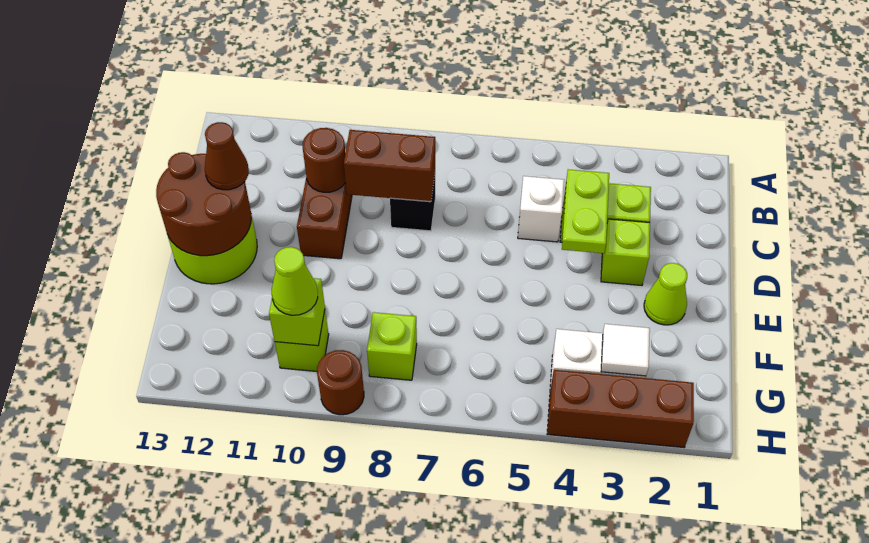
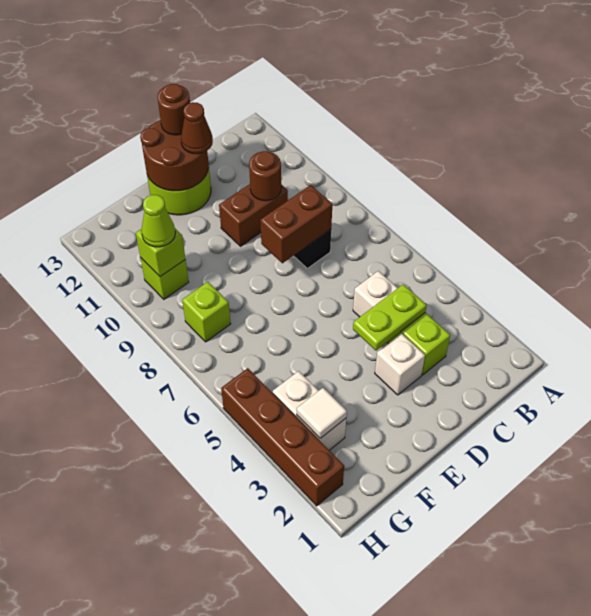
brown brick C8:C9 level 2 -> brown brick C8:D8 level 2
lime brick D3 level 1 -> white brick D3 level 1
lime cone E2 level 1 -> none
brown brick H2:H4 level 1 -> brown brick H2:H5 level 1
brown round brick H9 level 1 -> brown round brick D13 level 3

